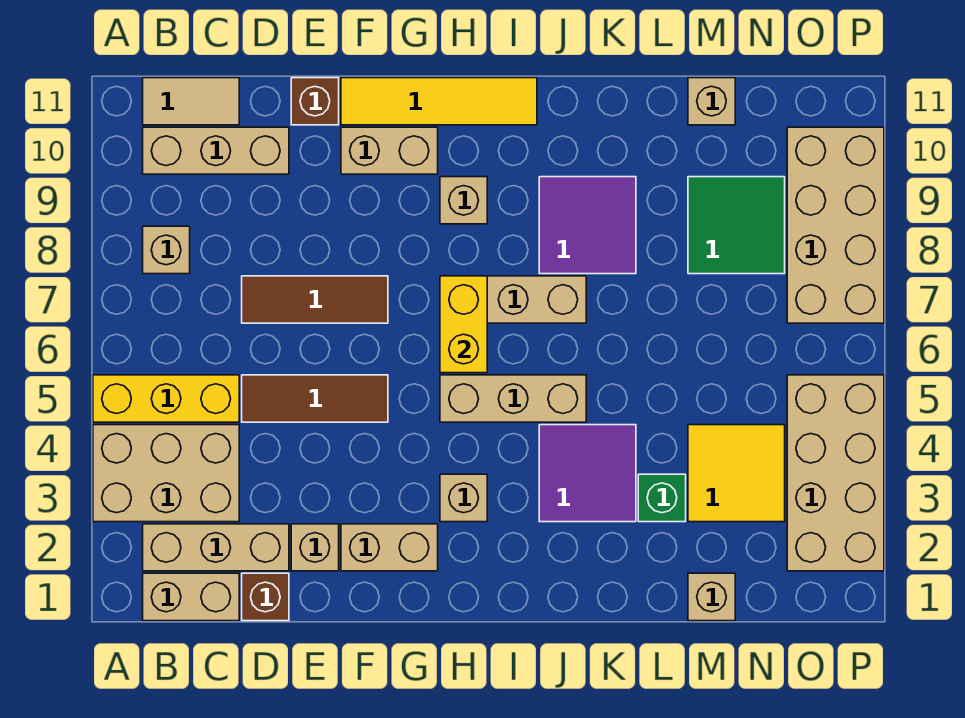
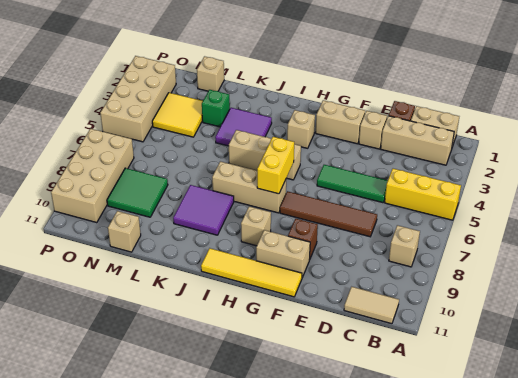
tan brick A3:C4 level 1 -> none
tan brick B10:D10 level 1 -> none
brown tile D5:F5 level 1 -> green tile D5:F5 level 1
brown tile D7:F7 level 1 -> brown tile D7:G7 level 1
brown brick E11 level 1 -> brown brick F9 level 1

